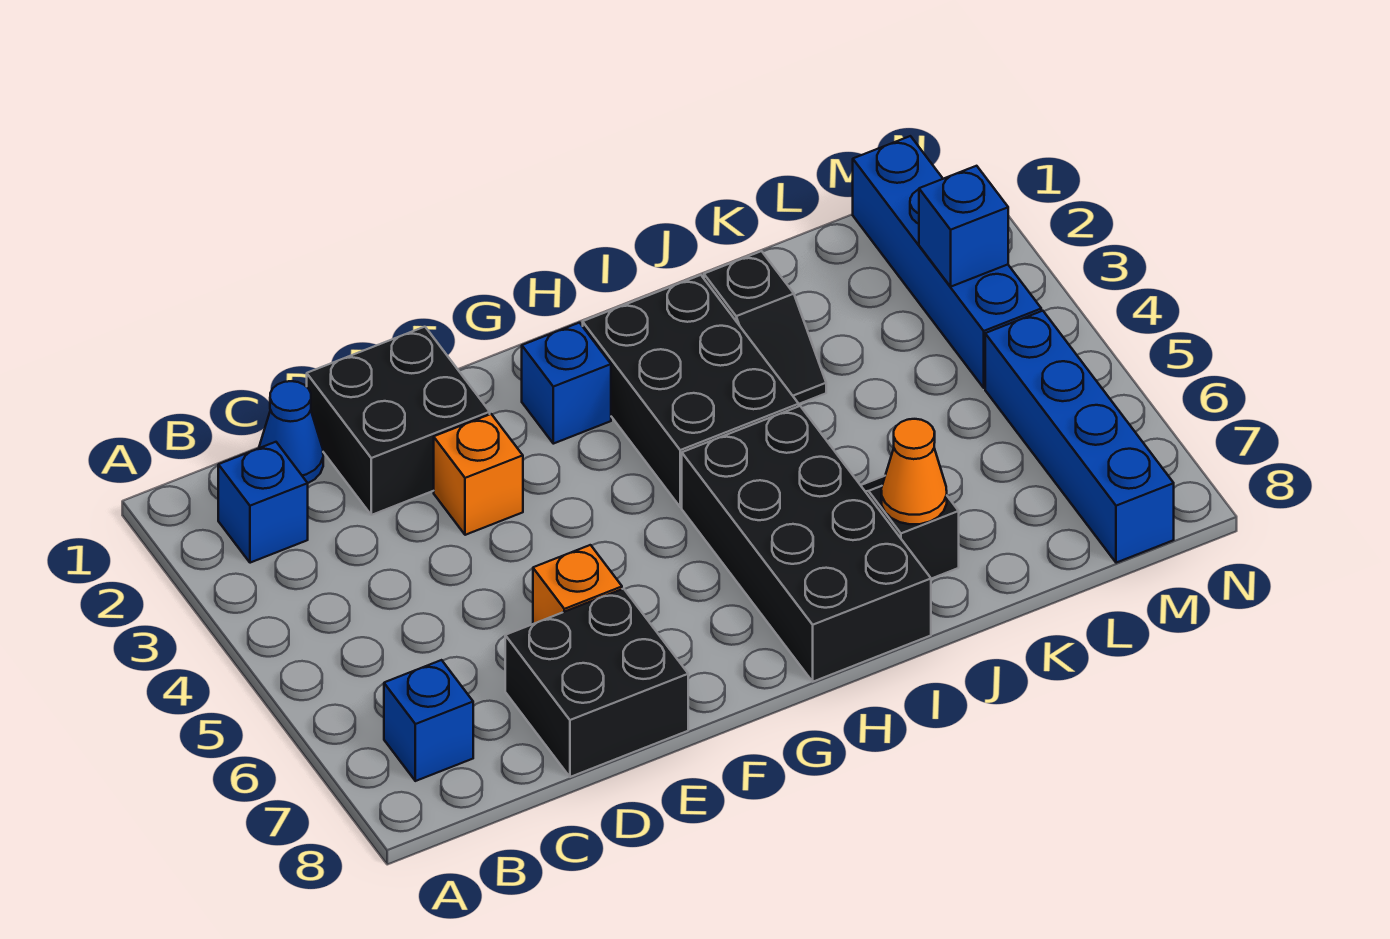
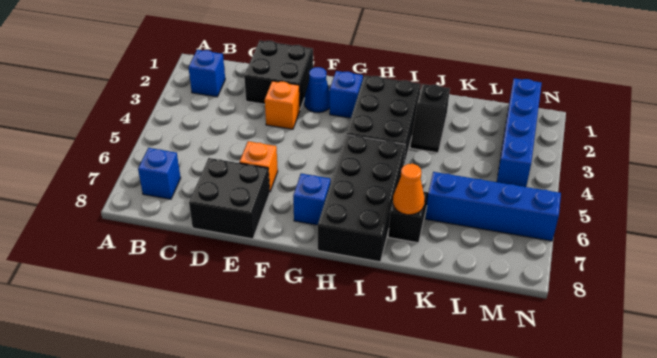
blue cone C1 level 1 -> blue cone F2 level 1
blue brick M3 level 2 -> blue brick G7 level 1
blue brick M5:M8 level 1 -> blue brick K6:N6 level 1

